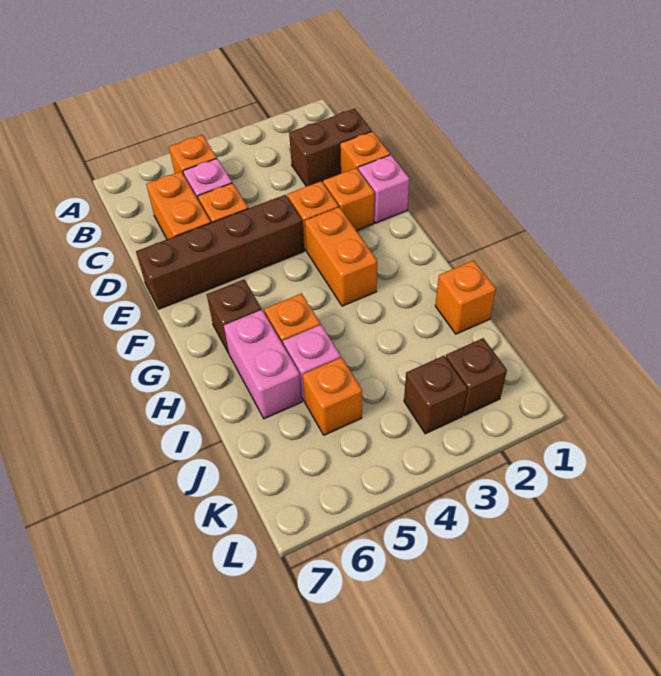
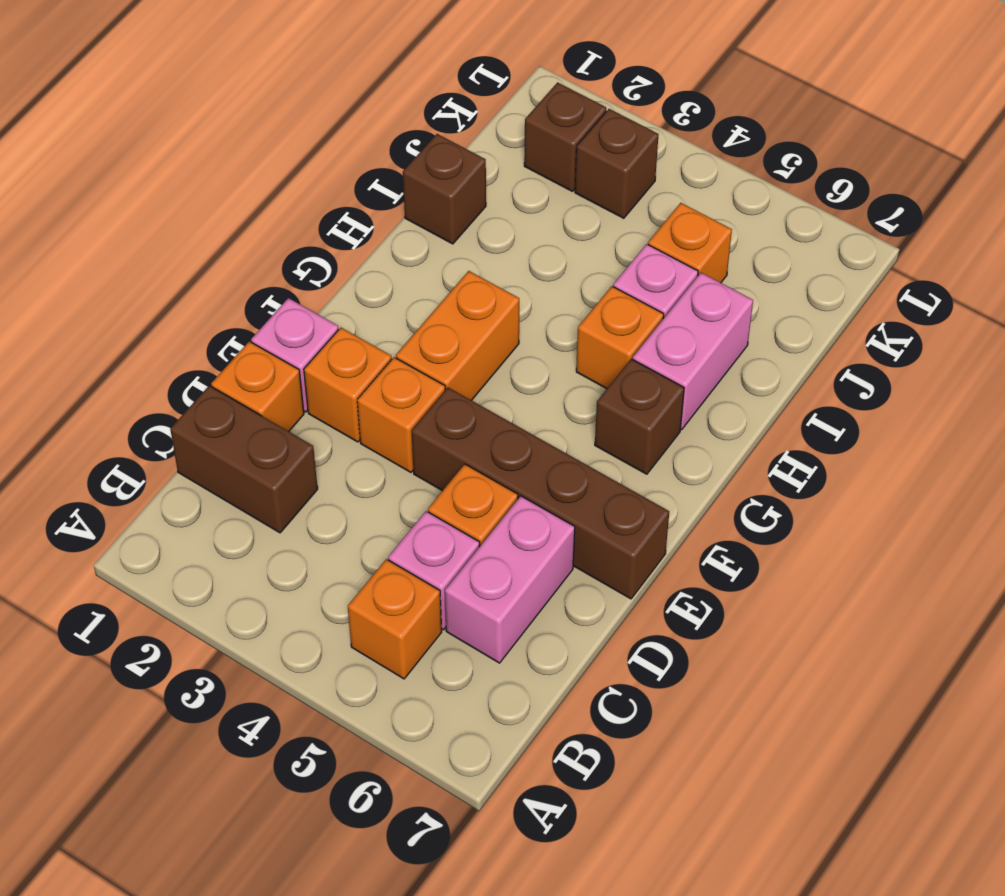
orange brick C6:D6 level 1 -> pink brick C6:D6 level 1
orange brick I1 level 1 -> brown brick I1 level 1

